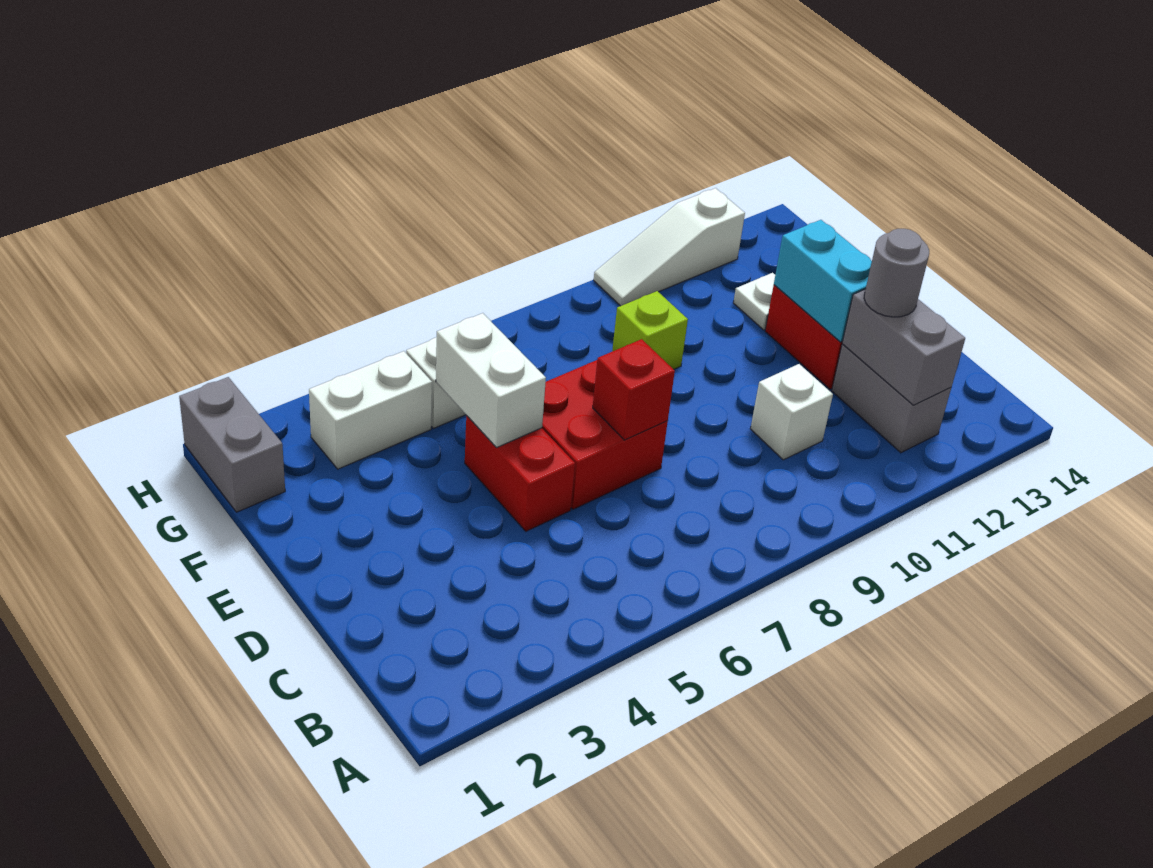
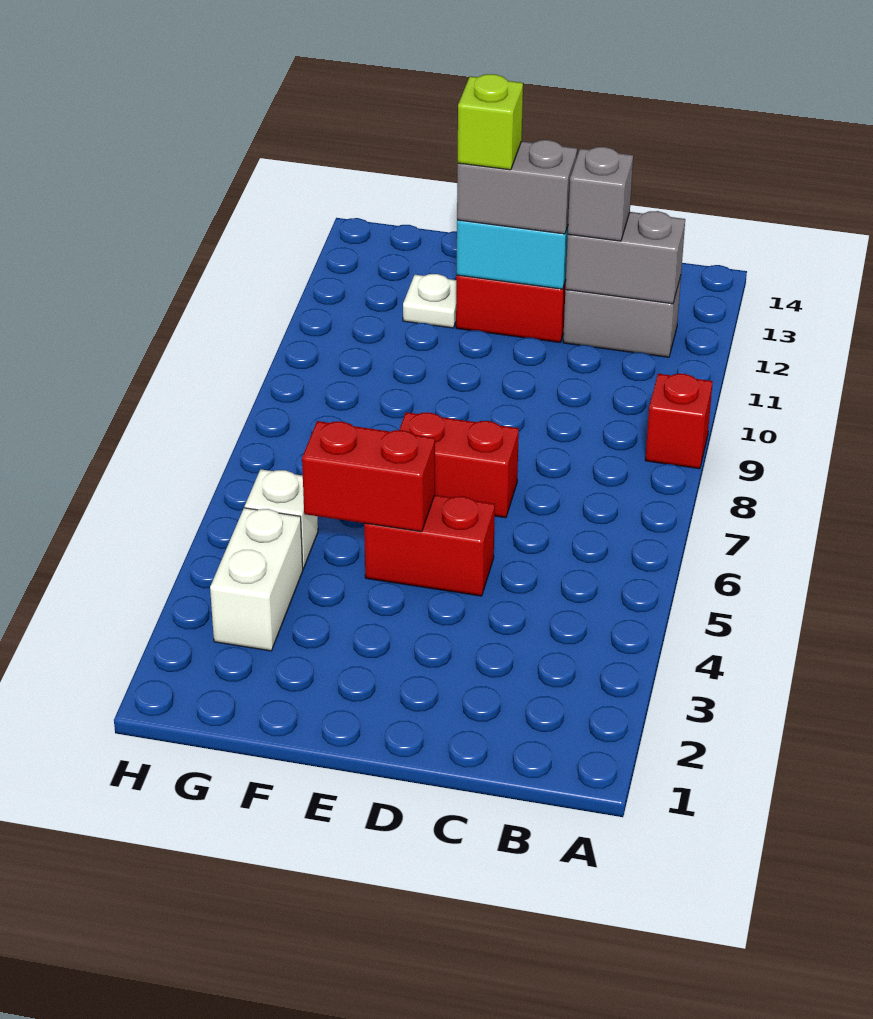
white brick C10 level 1 -> none
grey round brick C12 level 3 -> grey brick C12 level 3
red brick D6:E7 level 1 -> red brick D7:E7 level 1
red brick D7 level 2 -> red brick A9 level 1
white brick E5:F5 level 2 -> red brick E5:F5 level 2
lime brick F9 level 1 -> lime brick E12 level 4
grey brick G1:H1 level 1 -> grey brick D12:E12 level 3
white slope H10:H12 level 1 top 12 -> none

